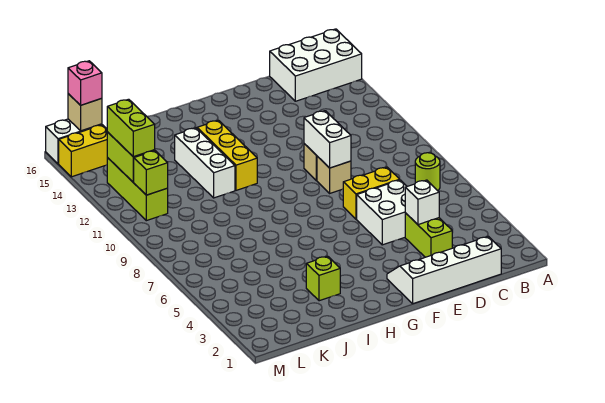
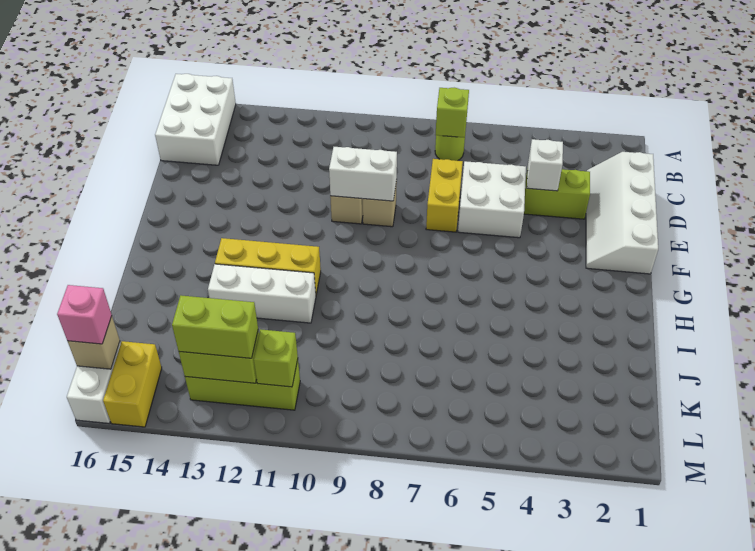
lime brick I3 level 1 -> lime brick B7 level 2

